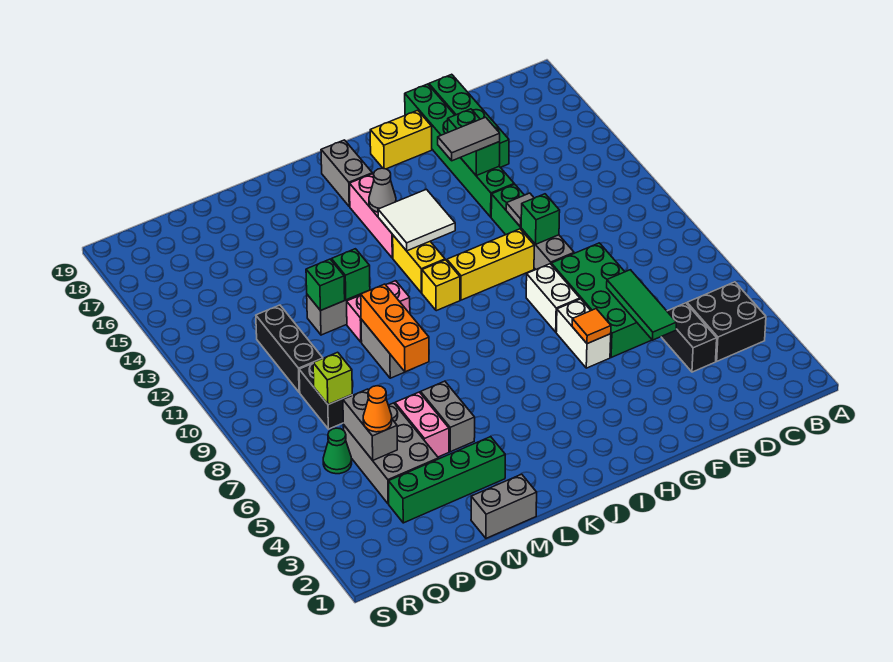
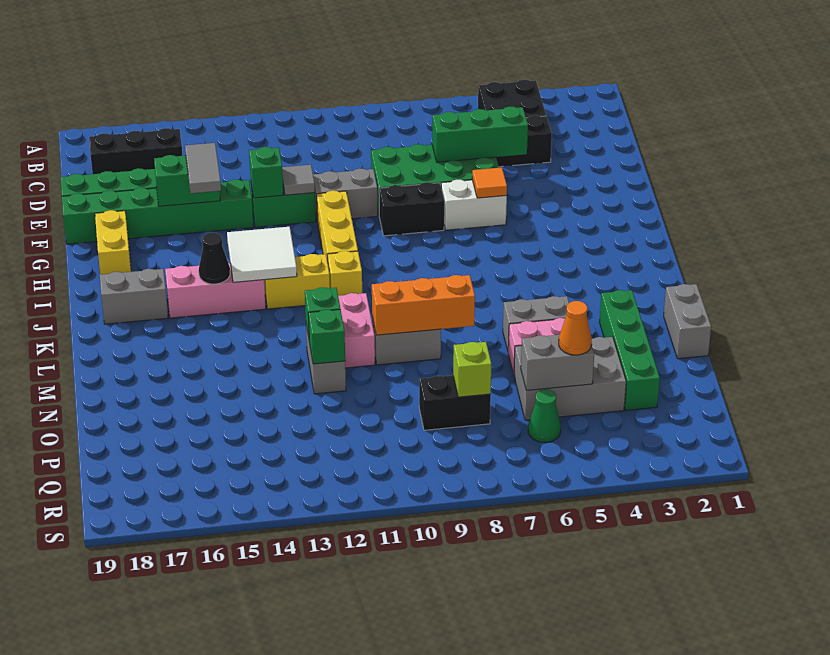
green tile E5:E7 level 2 -> green brick E5:E7 level 2
green brick F11 level 2 -> green brick F13 level 2
white brick G8:G9 level 1 -> black brick G8:G9 level 1
grey cone J15 level 2 -> black cone J15 level 2
black brick P10:P12 level 1 -> black brick C16:C18 level 1

